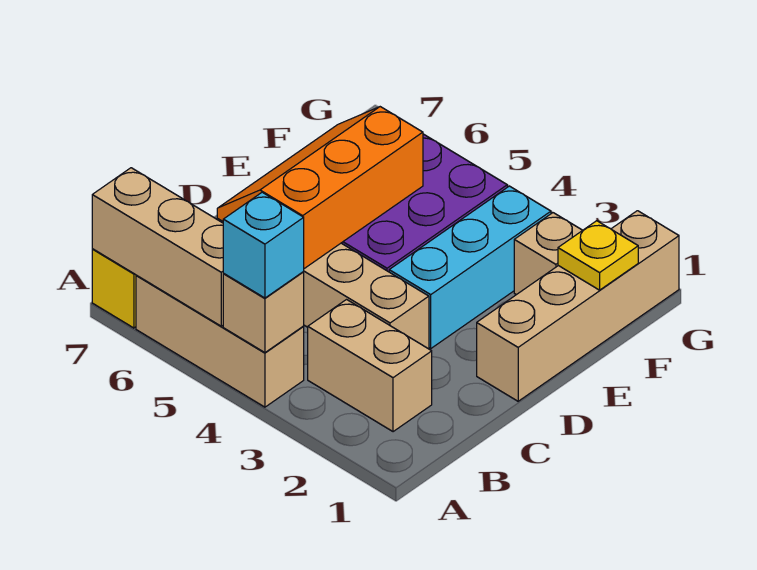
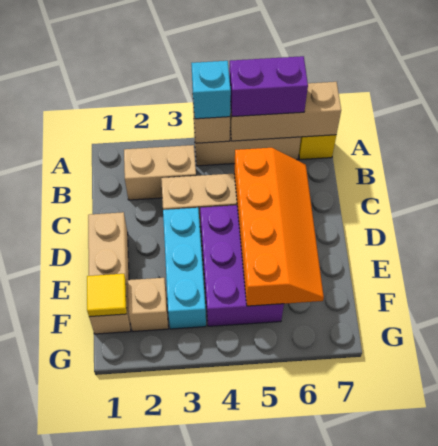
none -> purple brick A5:A6 level 3
orange slope C5:E6 level 2 top 5 -> orange slope C5:F6 level 2 top 5
tan brick D1:G1 level 1 -> tan brick D1:F1 level 1
yellow plate F1 level 2 -> yellow tile F1 level 2

